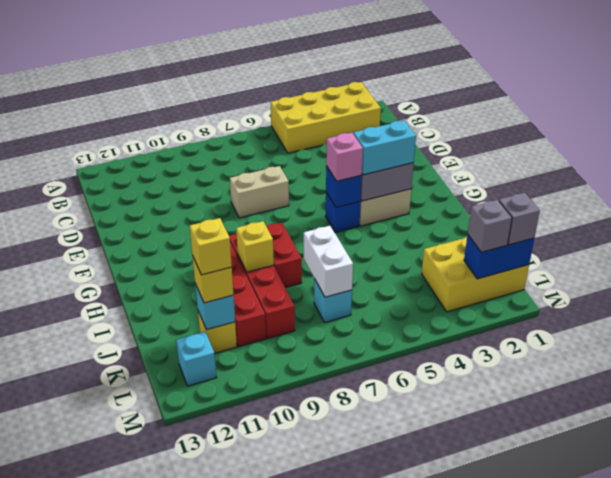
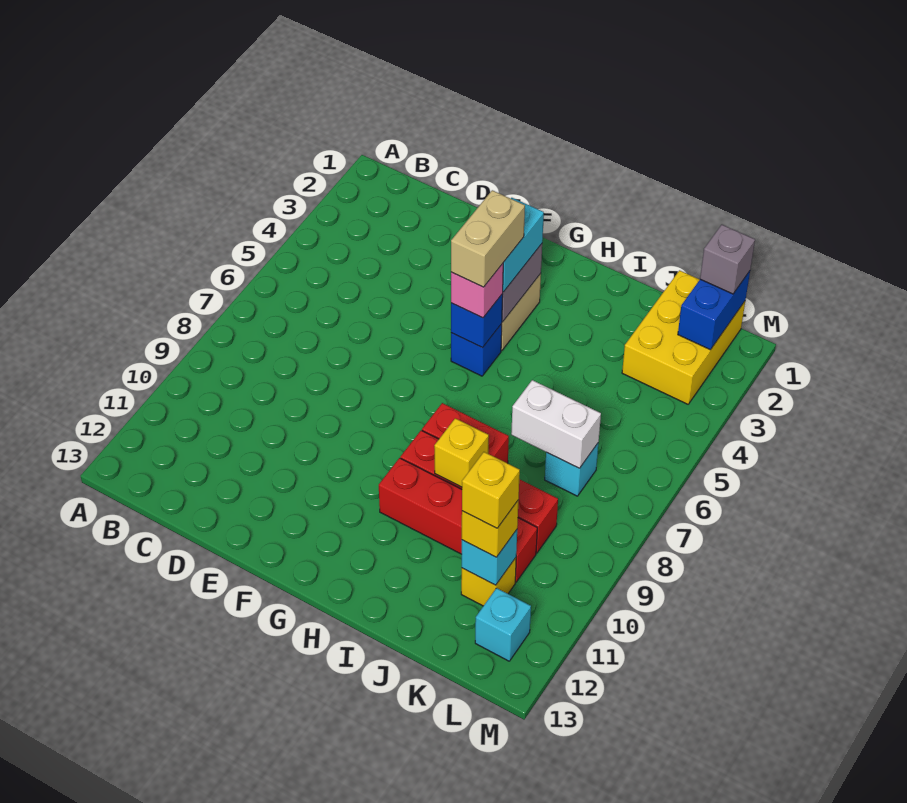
yellow brick A2:B5 level 1 -> none
tan brick E7:E8 level 1 -> tan brick G4:G5 level 4
grey brick L2 level 3 -> none

